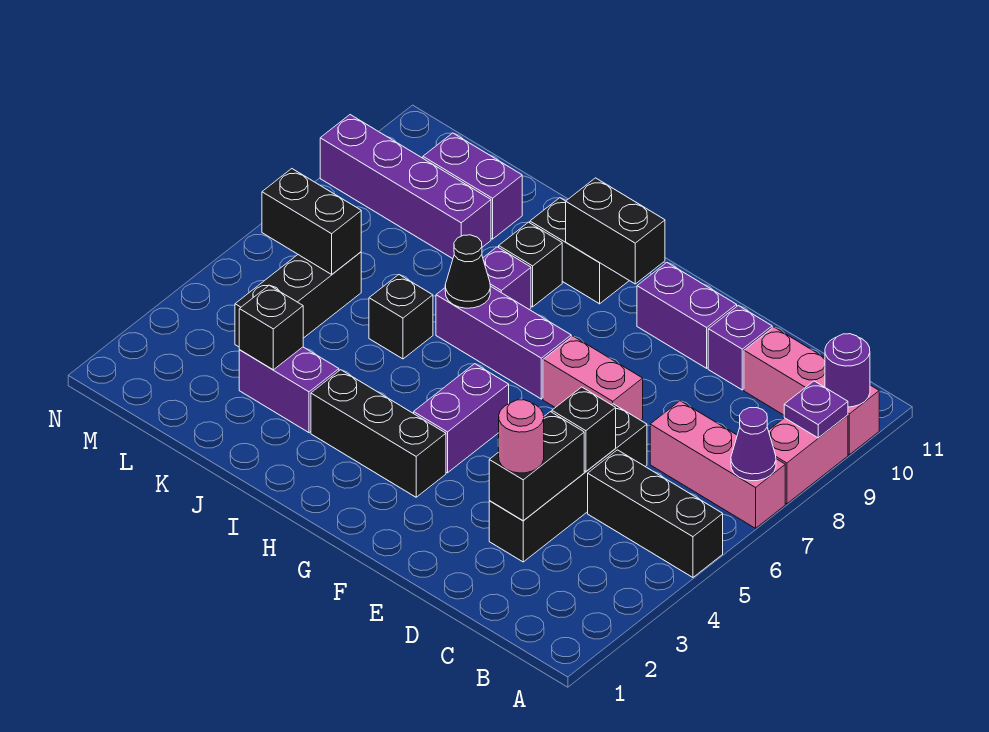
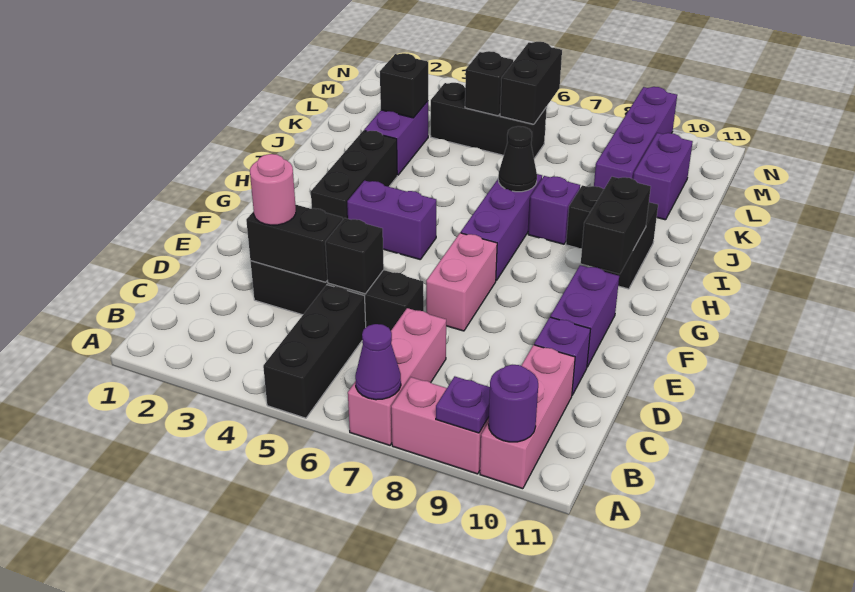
black brick J6 level 1 -> black brick L5 level 2

